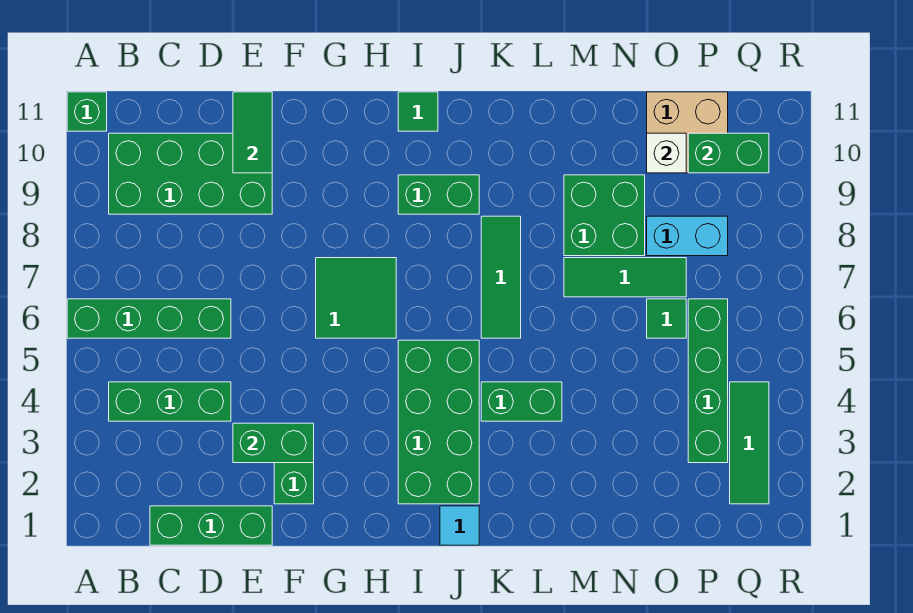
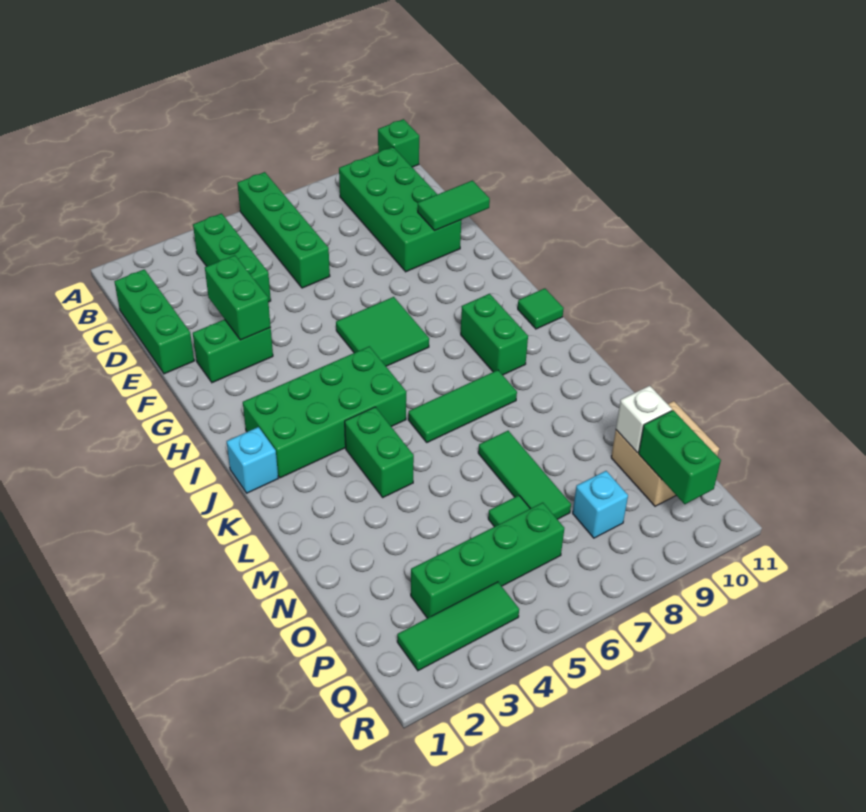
cyan tile J1 level 1 -> cyan brick J1 level 1
green brick M8:N9 level 1 -> none
cyan brick O8:P8 level 1 -> cyan brick P8 level 1

